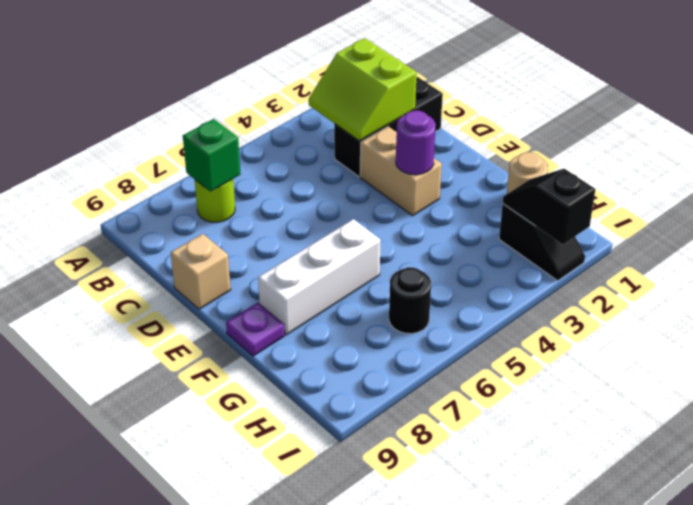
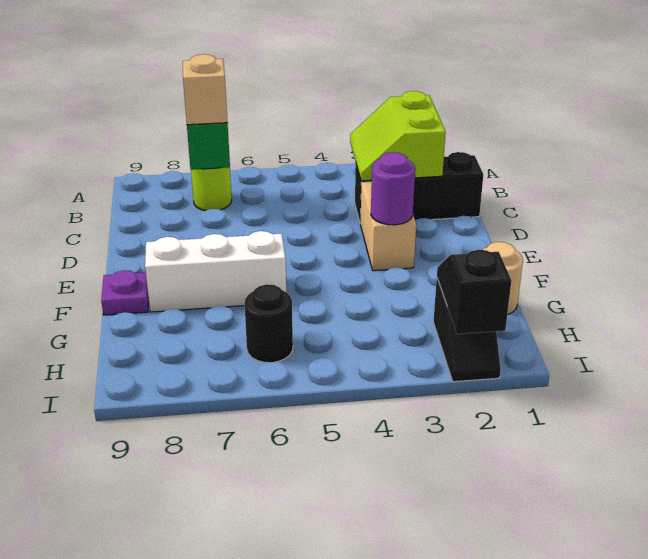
tan brick D9 level 1 -> tan brick B7 level 3

